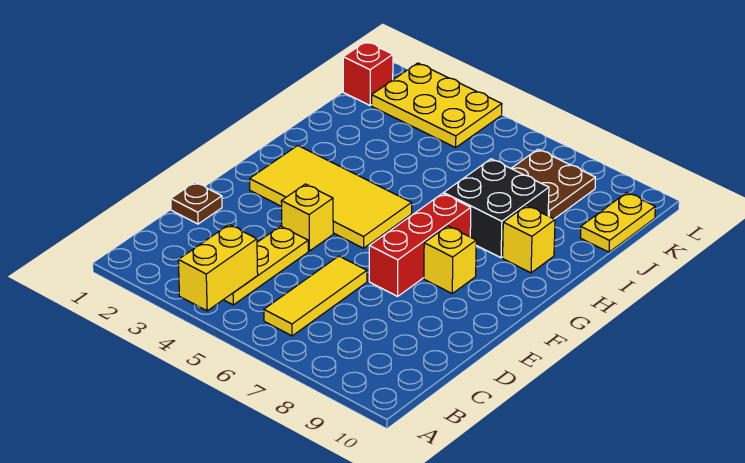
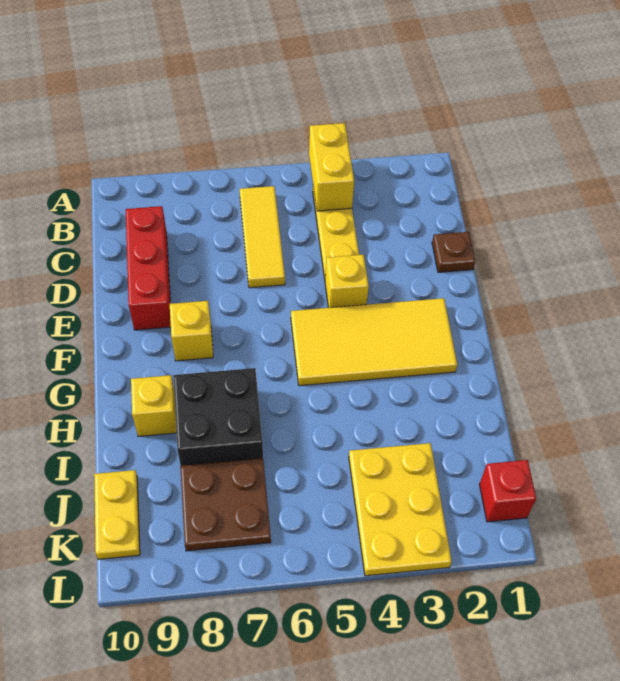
red brick E7:G7 level 1 -> red brick C9:E9 level 1
yellow plate K2:L4 level 1 -> yellow plate J3:L4 level 1

